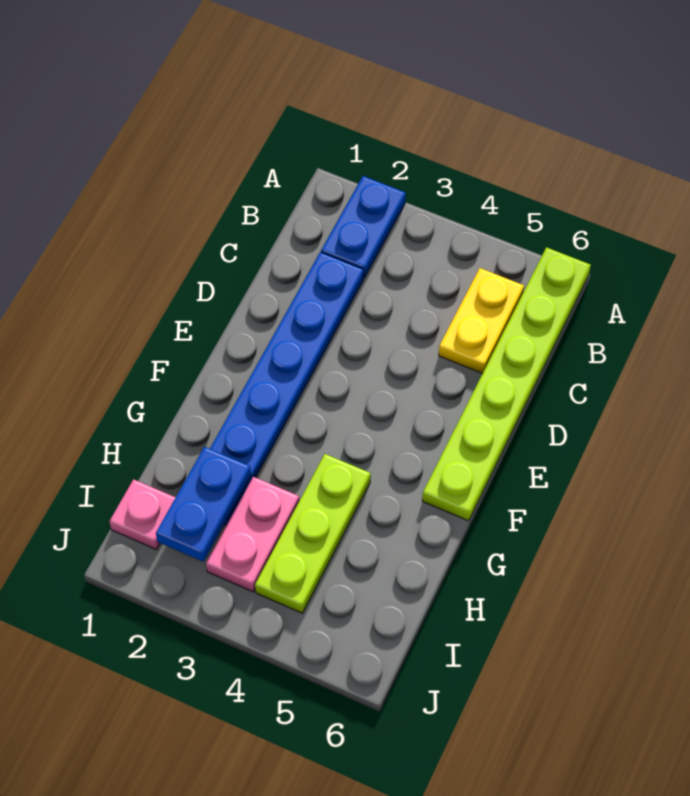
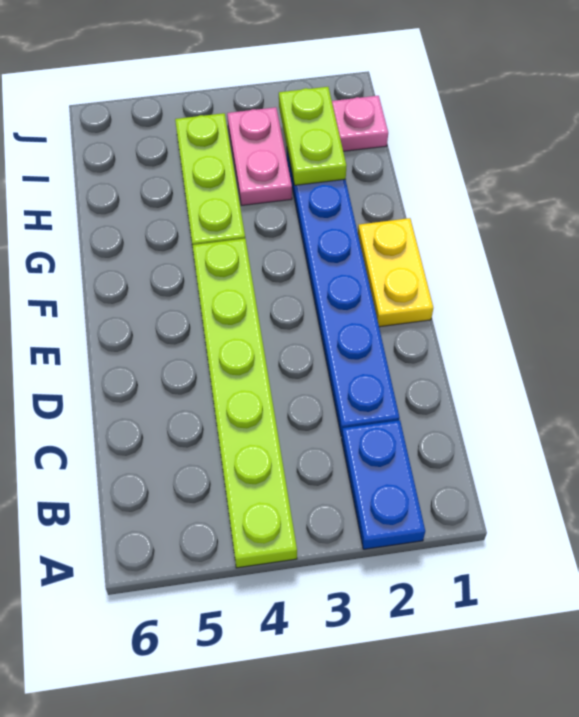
lime plate A6:F6 level 1 -> lime plate A4:F4 level 1
yellow plate B5:C5 level 1 -> yellow plate E1:F1 level 1
blue plate H2:I2 level 2 -> lime plate H2:I2 level 2

